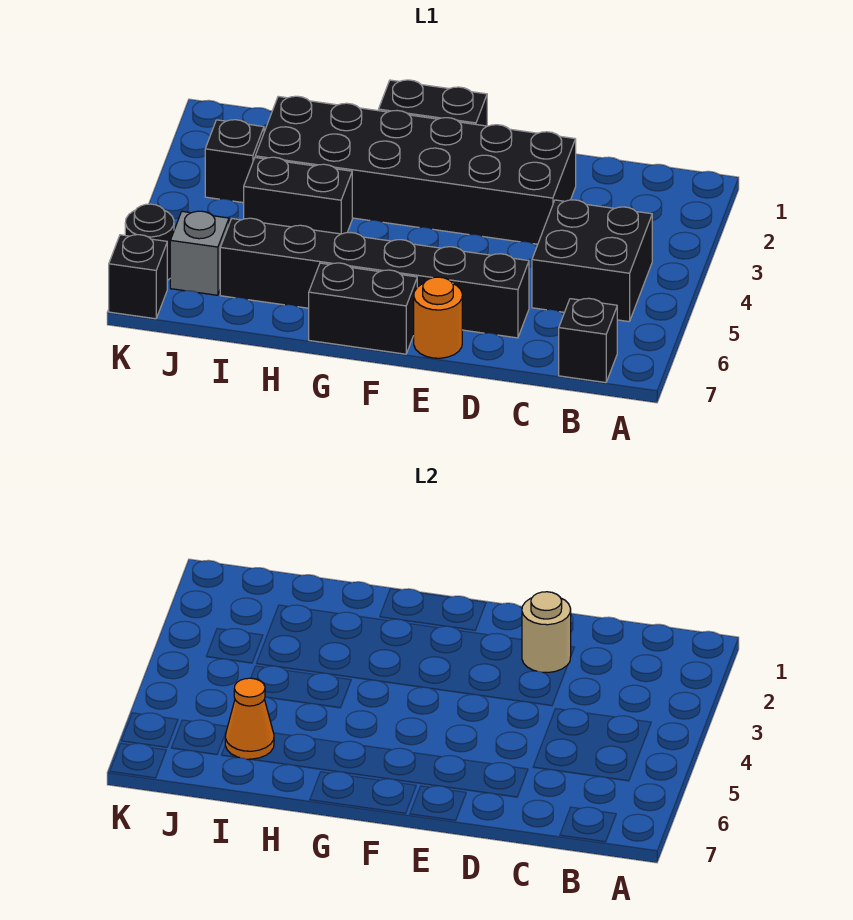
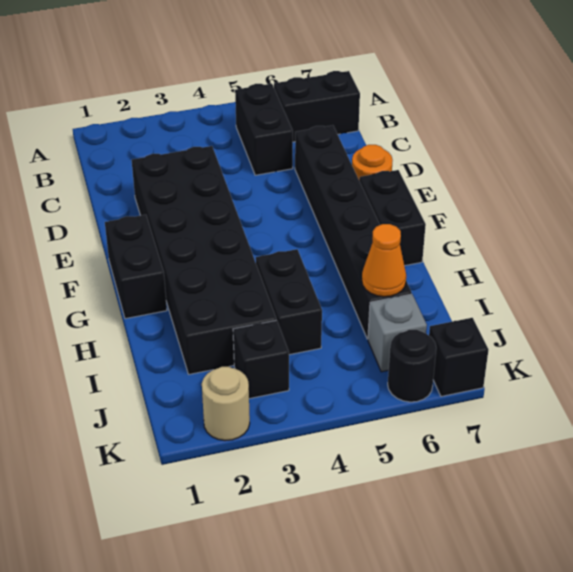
black brick B4:C5 level 1 -> black brick B5:C5 level 1
black brick B7 level 1 -> black brick B6:B7 level 1
tan round brick D2 level 2 -> tan round brick K2 level 1

